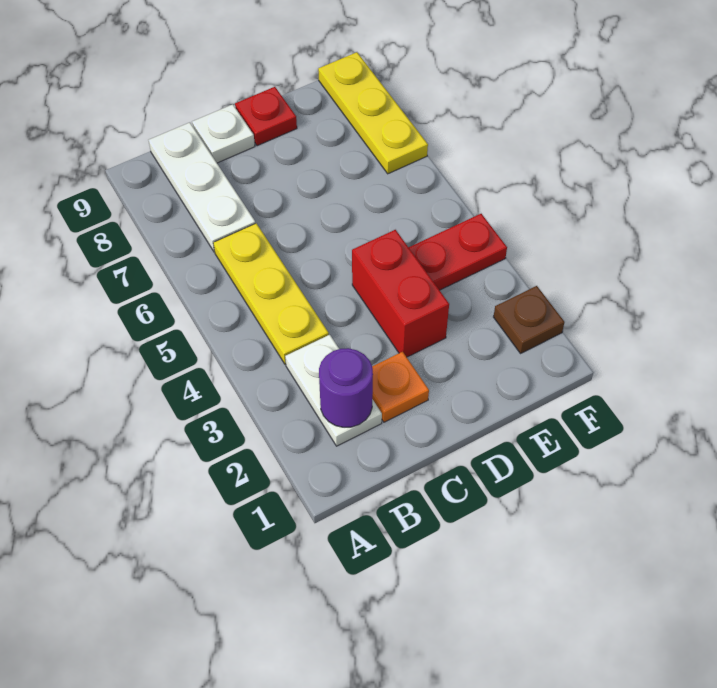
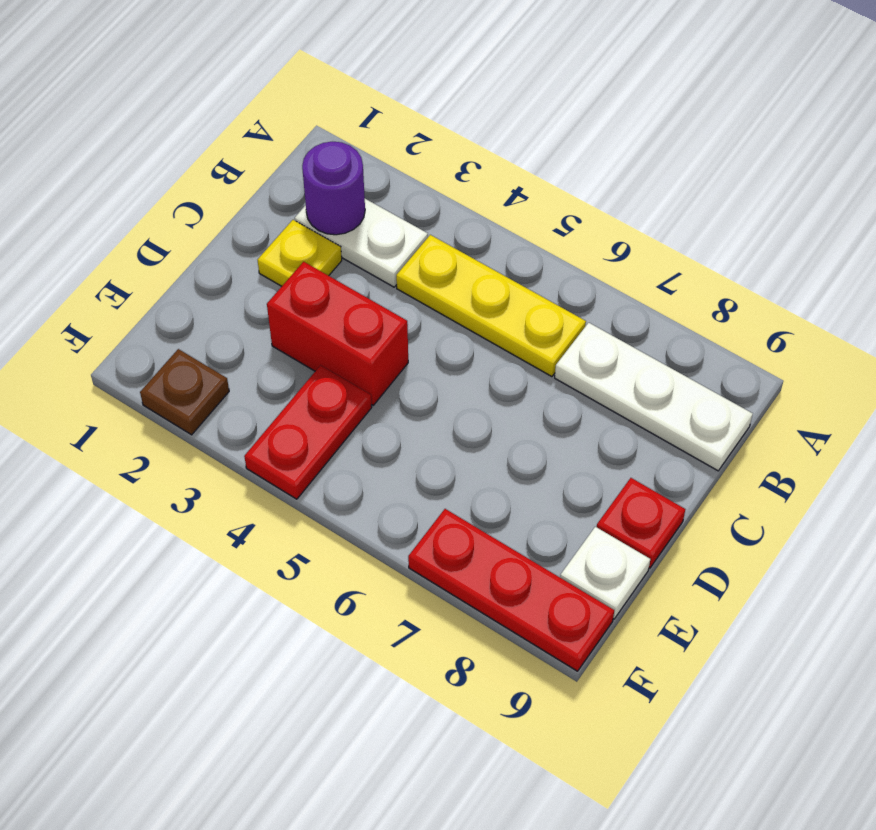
orange plate C2 level 1 -> yellow plate C2 level 1
white plate C9 level 1 -> white plate E9 level 1
yellow plate F7:F9 level 1 -> red plate F7:F9 level 1

